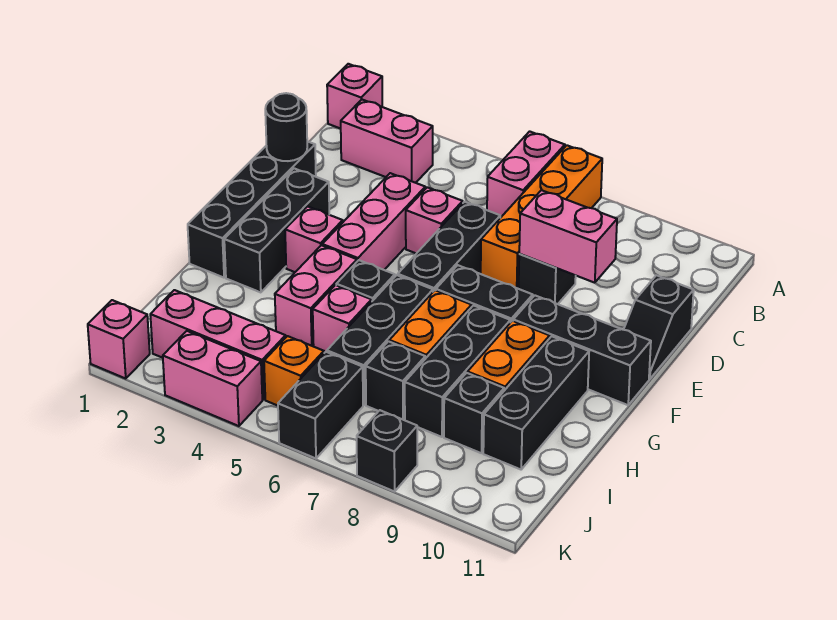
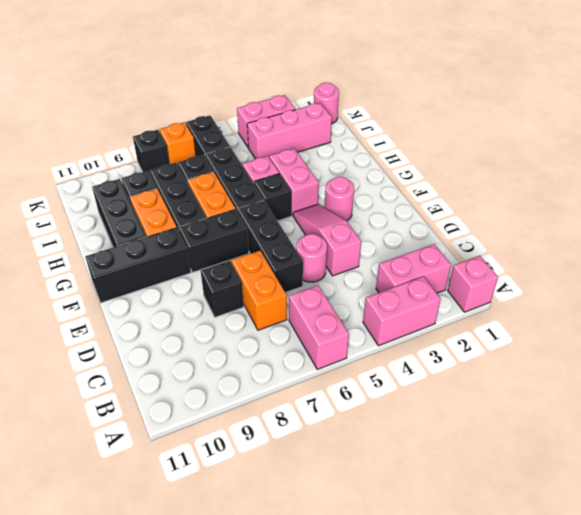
orange brick A7:D7 level 1 -> orange brick C7:D7 level 1
black brick D1:G1 level 1 -> none
black round brick D1 level 2 -> none
pink brick D4:F4 level 1 -> pink slope D4:F4 level 1 top D
pink brick D5 level 1 -> pink round brick D5 level 1
pink brick D8:D9 level 2 -> pink brick A3:A4 level 1
black slope D11:E11 level 1 top D -> none
black brick E2:G2 level 1 -> none
pink brick F3 level 1 -> pink round brick F3 level 1
orange brick J5 level 1 -> orange brick K7 level 1
pink brick K1 level 1 -> pink round brick K1 level 1

